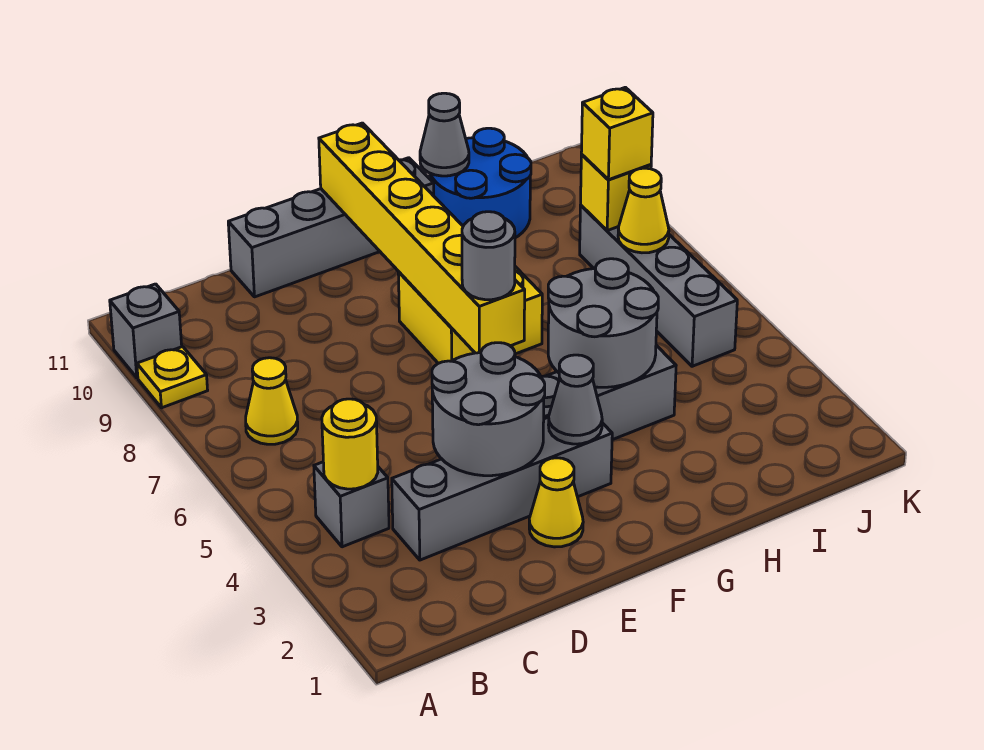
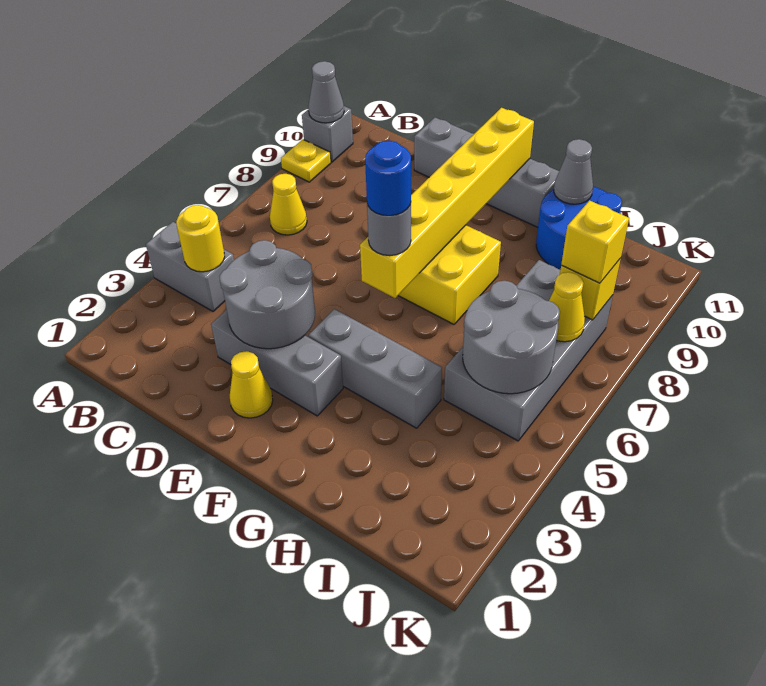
grey brick B4 level 1 -> grey brick A4:B4 level 1
grey brick C3:F3 level 1 -> grey brick D3:F3 level 1
grey cone F3 level 2 -> grey cone A10 level 2
none -> blue round brick F6 level 4
grey round brick G4:H5 level 2 -> grey round brick I5:J6 level 2
grey brick J5:J8 level 1 -> grey brick I5:J8 level 1

